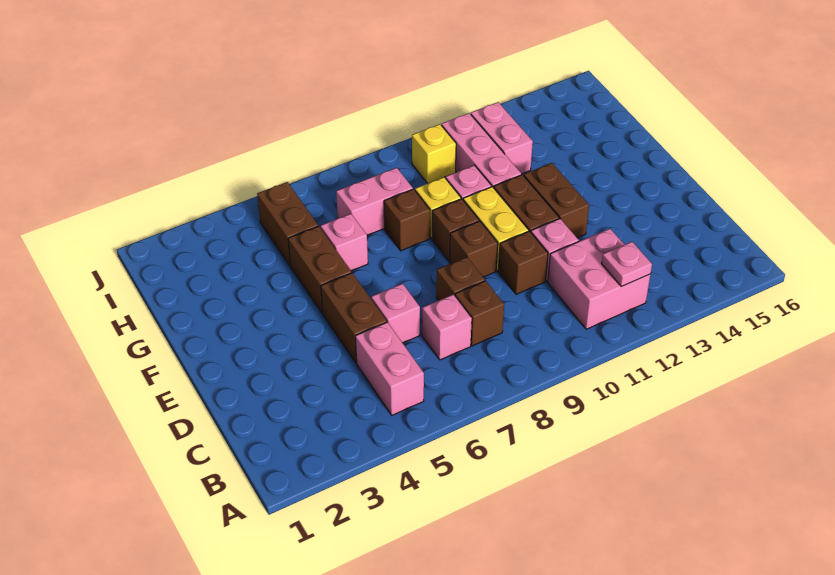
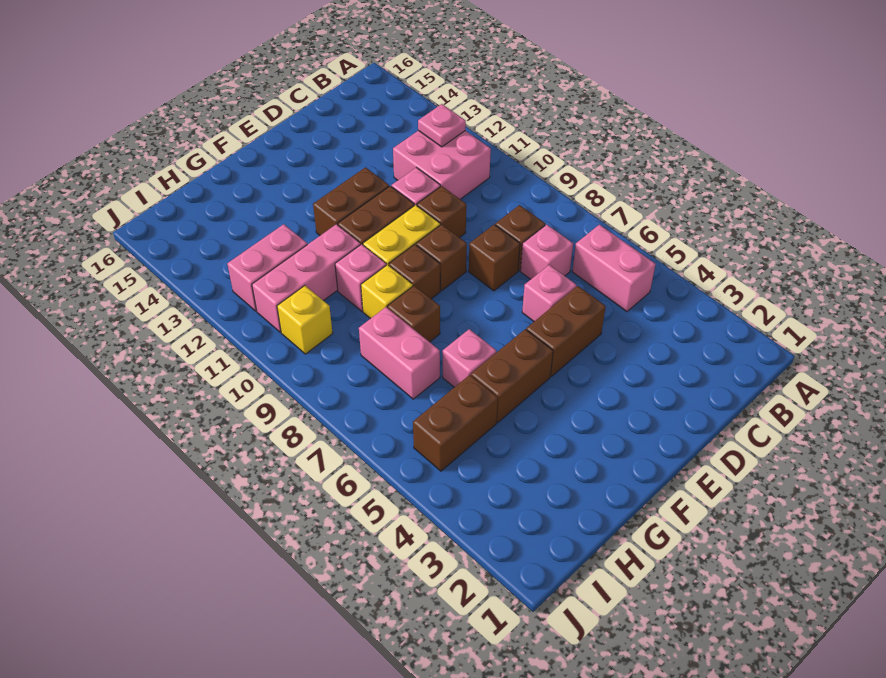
pink brick B5:C5 level 1 -> pink brick B5:B6 level 1

